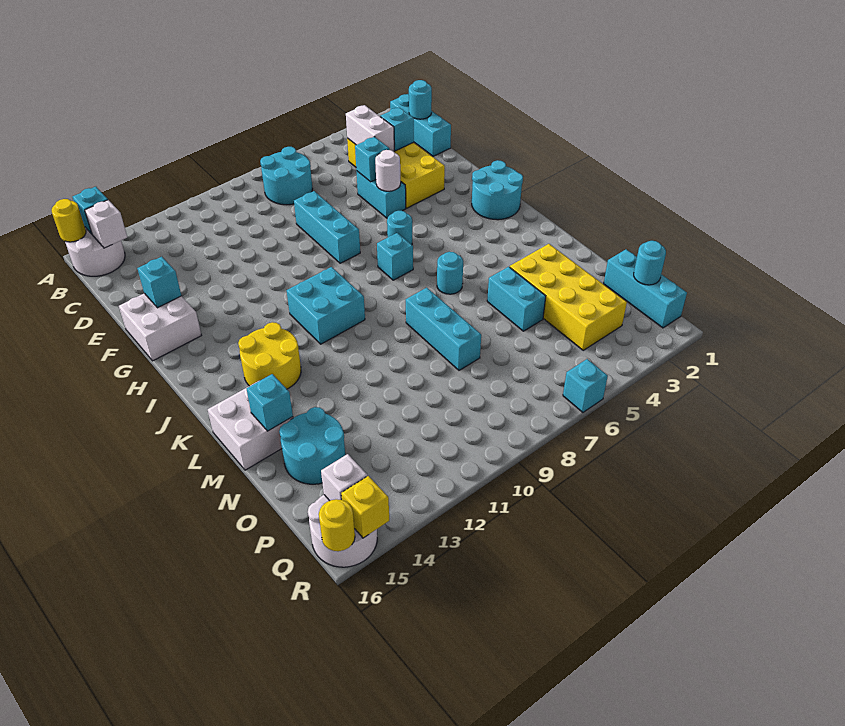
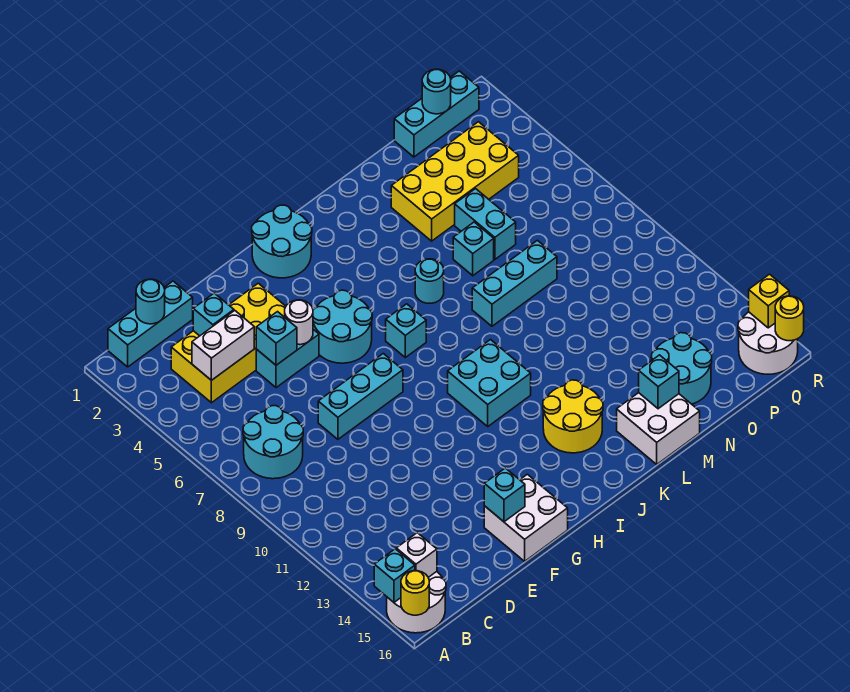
cyan round brick H6 level 1 -> cyan round brick G5:H6 level 1
cyan brick M5:N5 level 1 -> cyan brick N5:N6 level 1
white brick Q15 level 2 -> none
cyan brick R6 level 1 -> cyan brick M6 level 1

